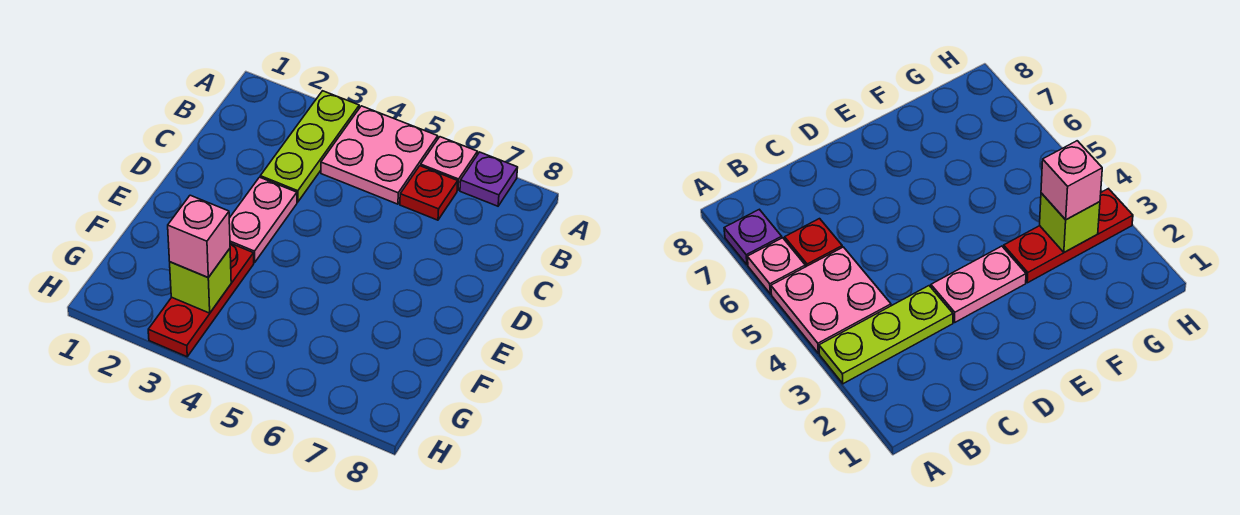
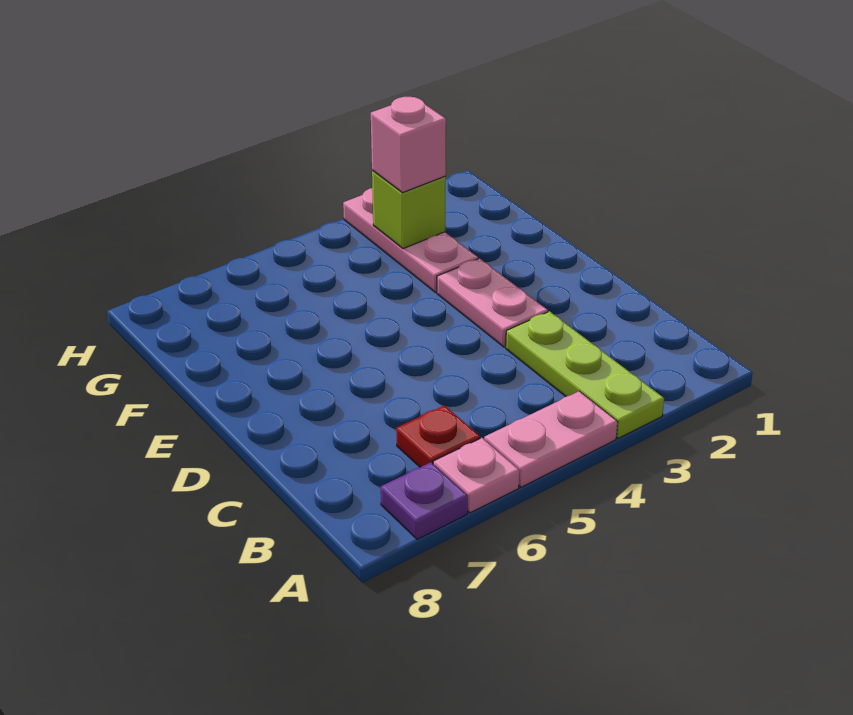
pink plate A4:B5 level 1 -> pink plate A4:A5 level 1
red plate F3:H3 level 1 -> pink plate F3:H3 level 1

